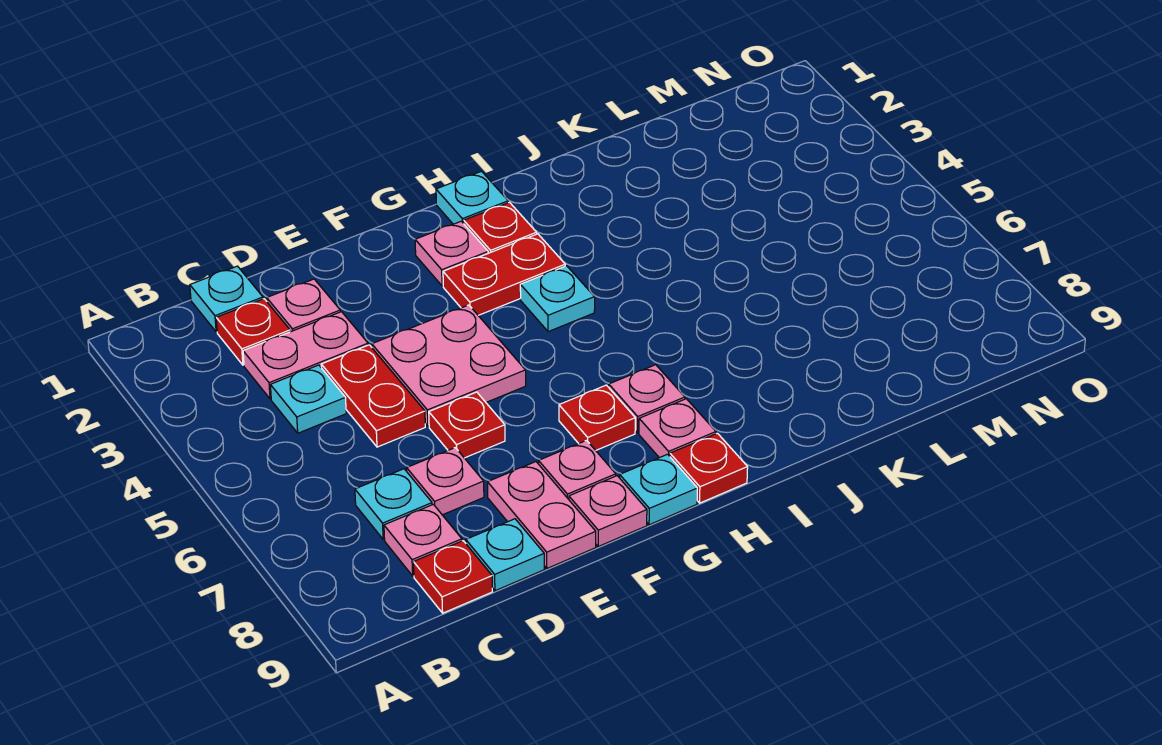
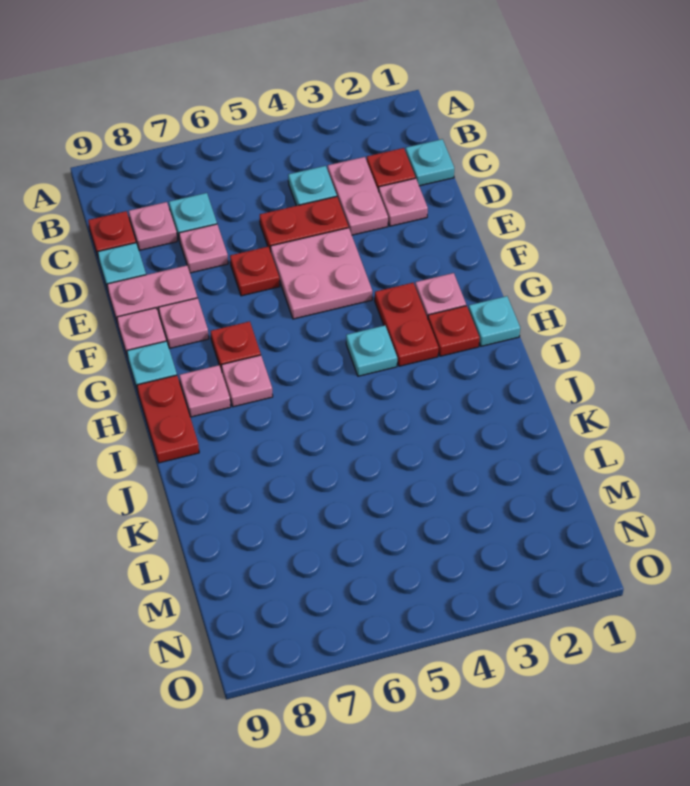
red plate H9 level 1 -> red plate H9:I9 level 1

